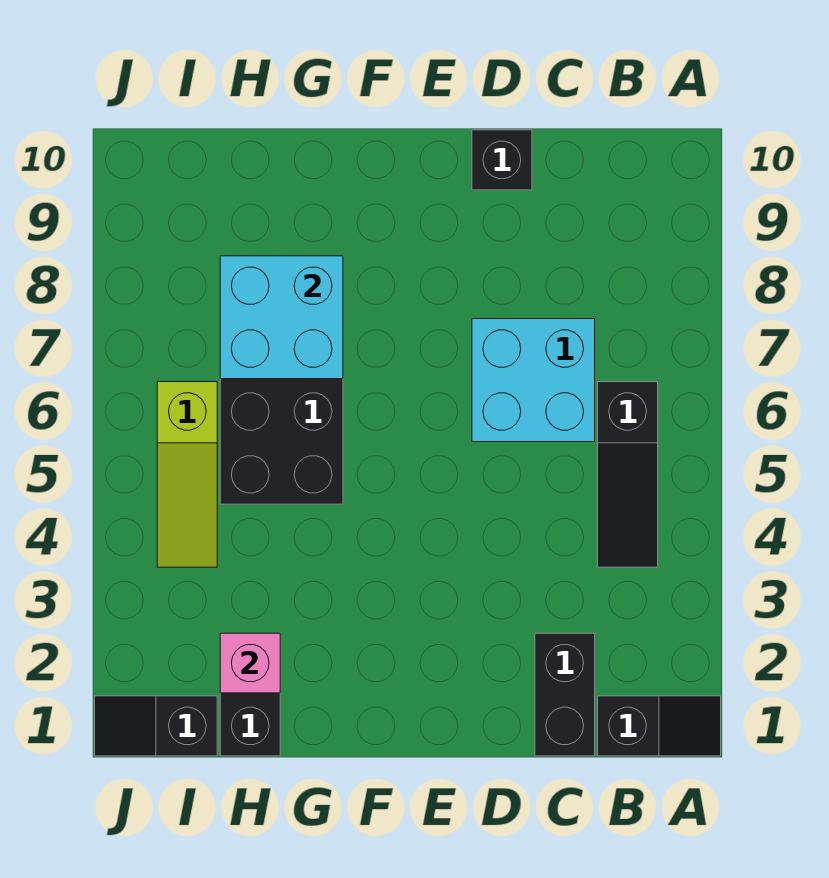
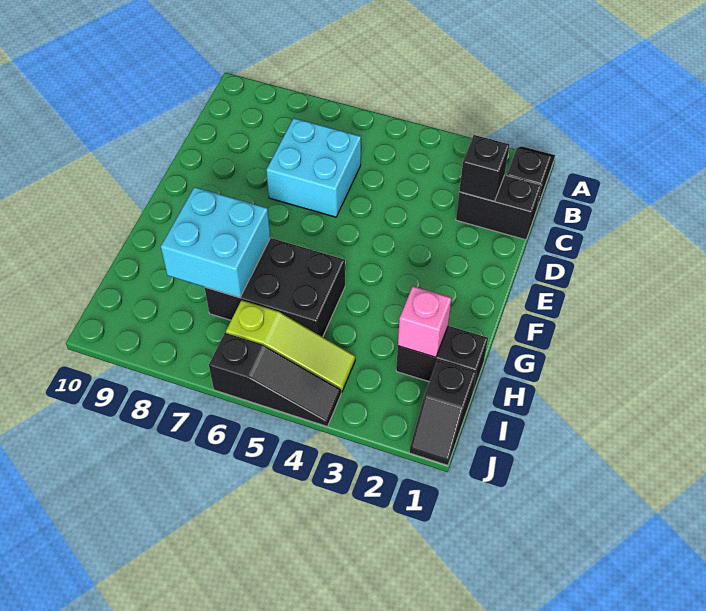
black slope B4:B6 level 1 top 6 -> black slope J4:J6 level 1 top 6
black brick D10 level 1 -> black brick C2 level 2

